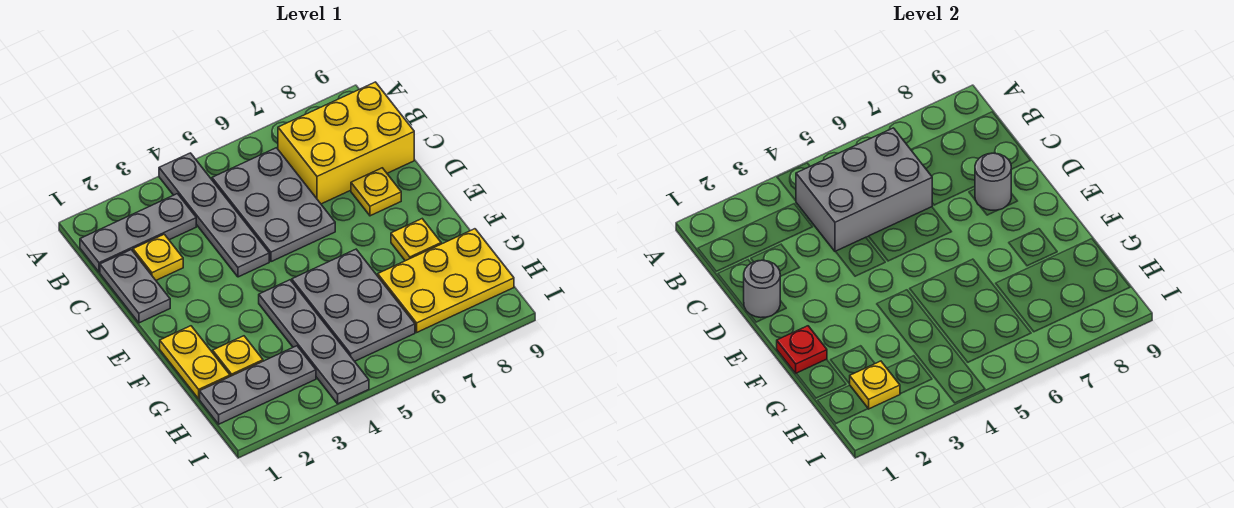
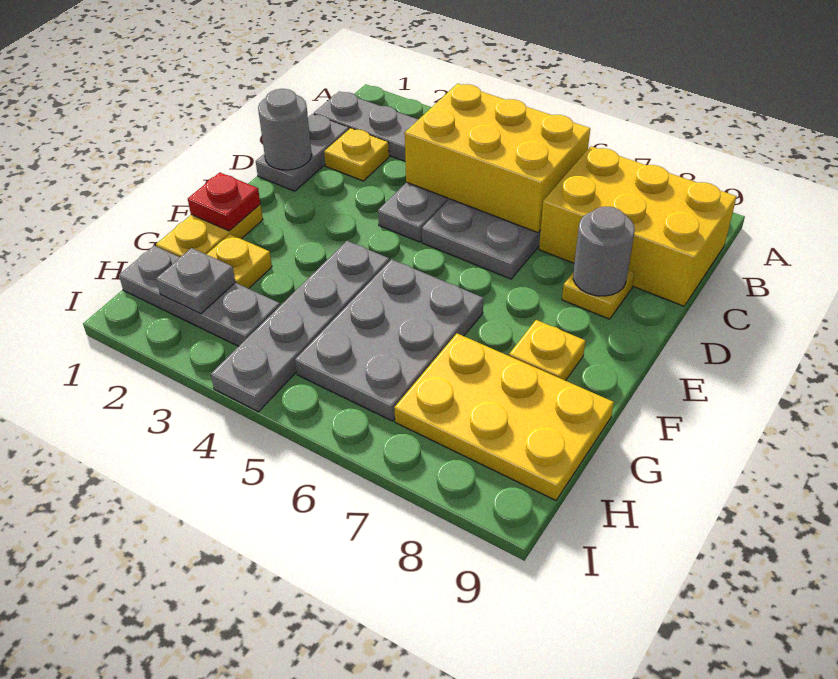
grey brick B4:C6 level 2 -> yellow brick B4:C6 level 2
yellow plate H2 level 2 -> grey plate H2 level 2

